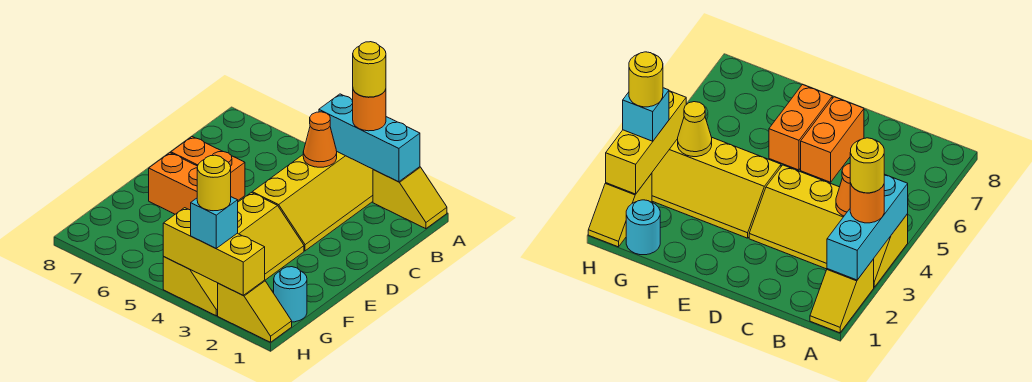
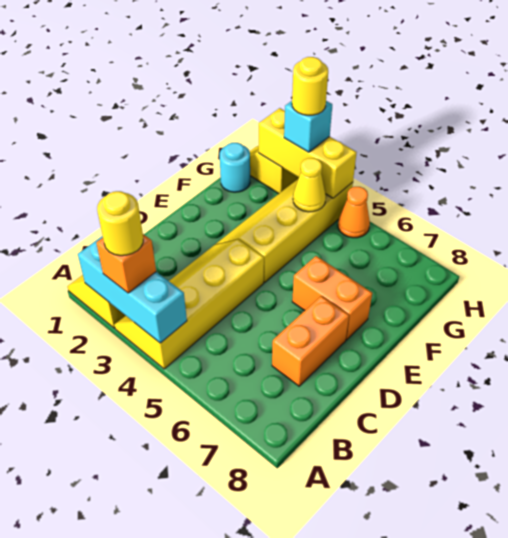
orange round brick A3 level 3 -> orange brick A3 level 3
orange cone B4 level 2 -> orange cone H5 level 1
orange brick D6:D7 level 1 -> orange brick C7:D7 level 1

